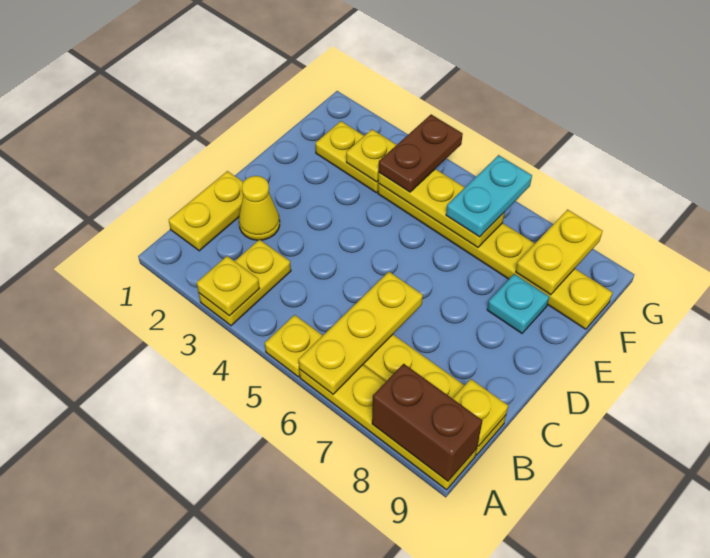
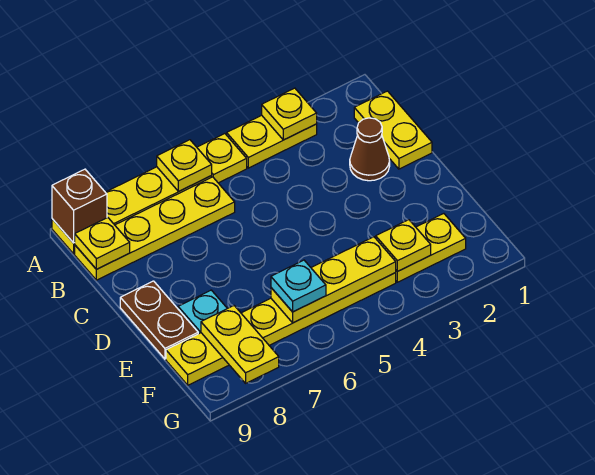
yellow plate A3:B3 level 1 -> yellow plate A3:A4 level 1
yellow plate A6:C6 level 2 -> yellow plate A6 level 2
brown brick A8:A9 level 2 -> brown brick A9 level 2
yellow cone C2 level 1 -> brown cone C2 level 1
brown plate F4:G4 level 3 -> brown plate D9:E9 level 1
cyan plate F6:G6 level 3 -> cyan plate F6 level 3

